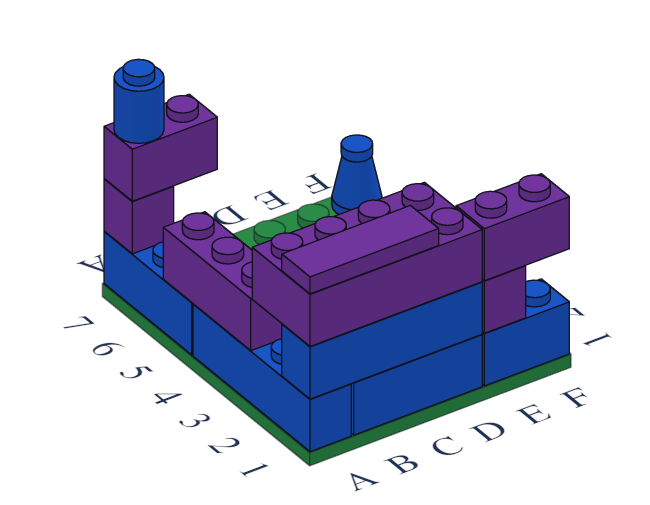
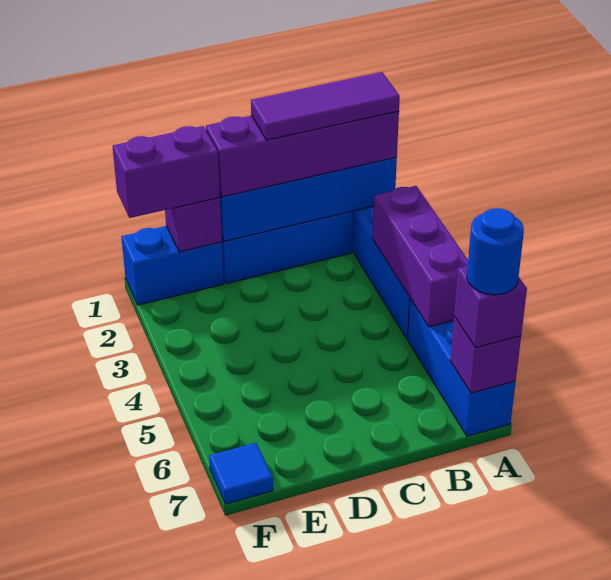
purple brick A1:D2 level 3 -> purple brick A1:D1 level 3
purple brick A7:B7 level 3 -> purple brick A7 level 3
blue cone F7 level 1 -> blue tile F7 level 1

